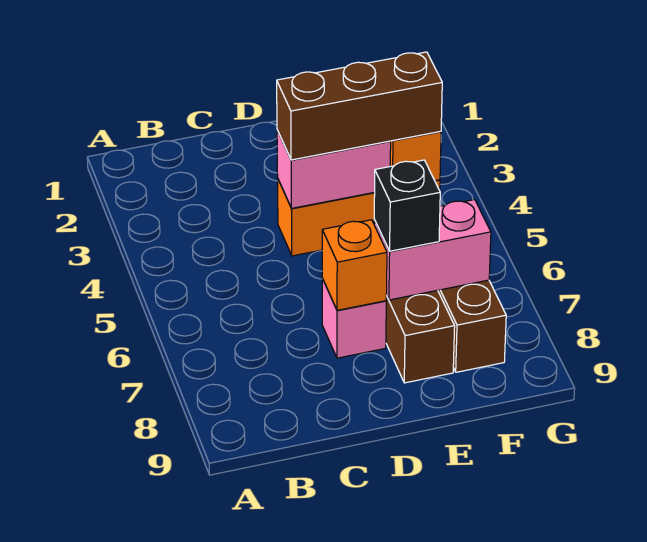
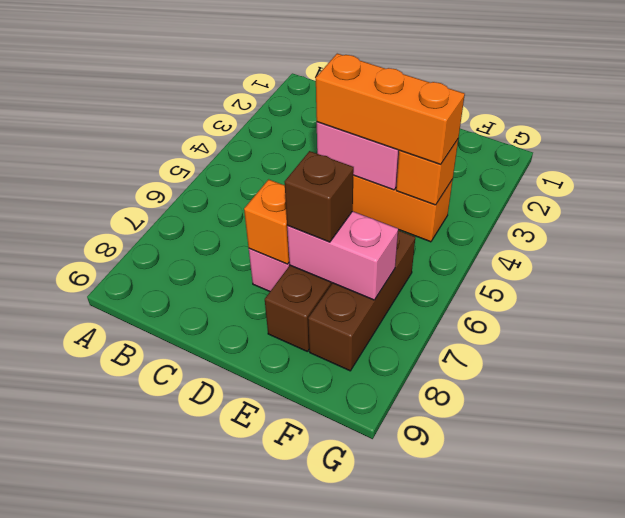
brown brick D4:F4 level 3 -> orange brick D4:F4 level 3
black brick E7 level 3 -> brown brick E7 level 3

